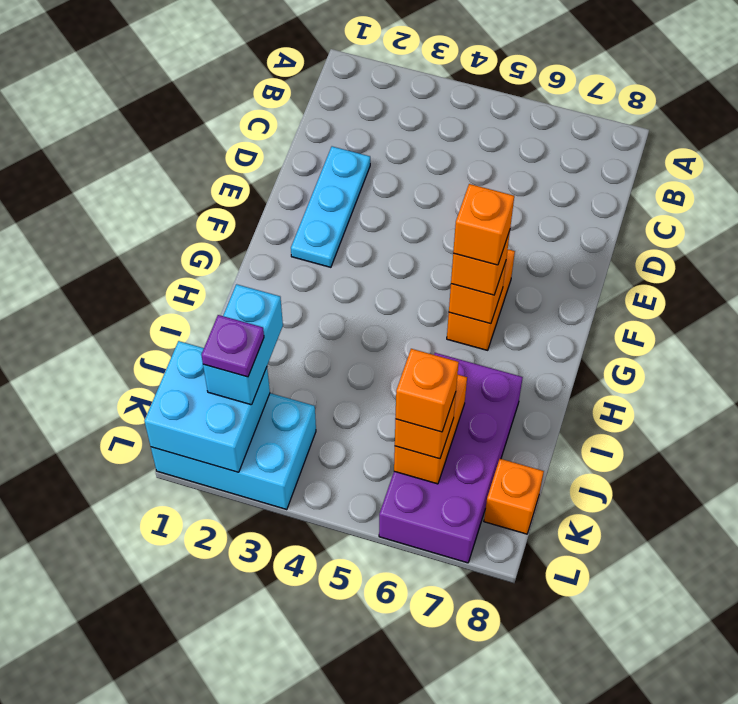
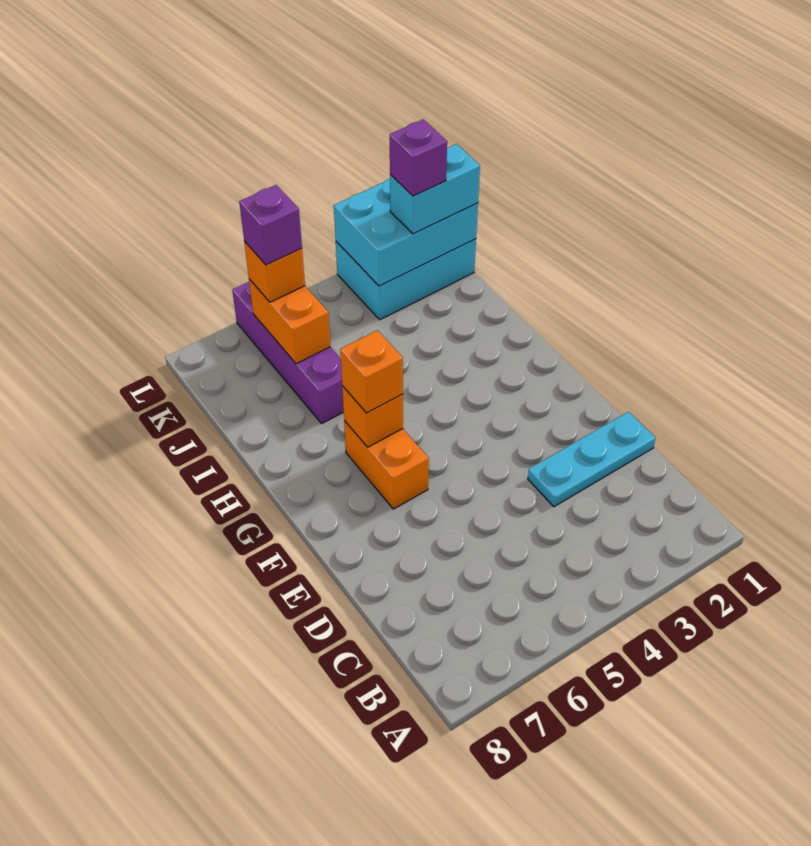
cyan plate D2:F2 level 1 -> cyan plate D1:D3 level 1
orange brick G6 level 4 -> none
purple brick I6:L7 level 1 -> purple brick I6:L6 level 1
cyan brick J2:K2 level 3 -> cyan brick K1:K2 level 3
cyan brick K1:L2 level 2 -> cyan brick K1:L3 level 2
purple plate K2 level 4 -> purple brick K2 level 4
orange brick K6 level 4 -> purple brick K6 level 4
orange brick K8 level 1 -> none

